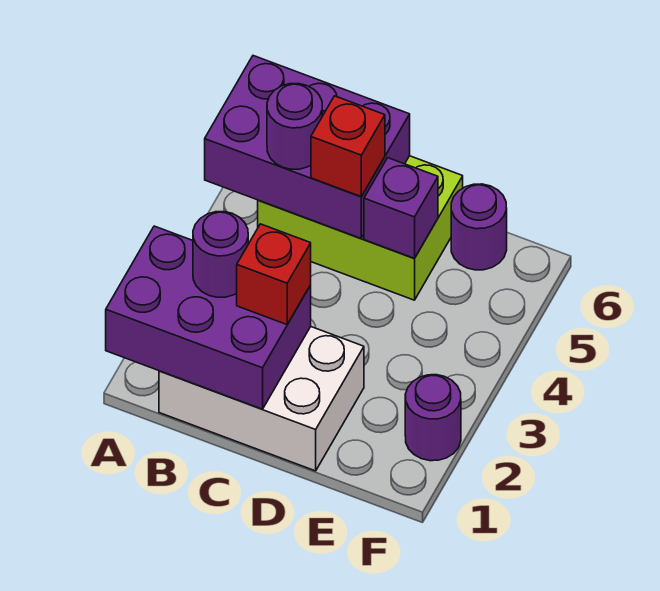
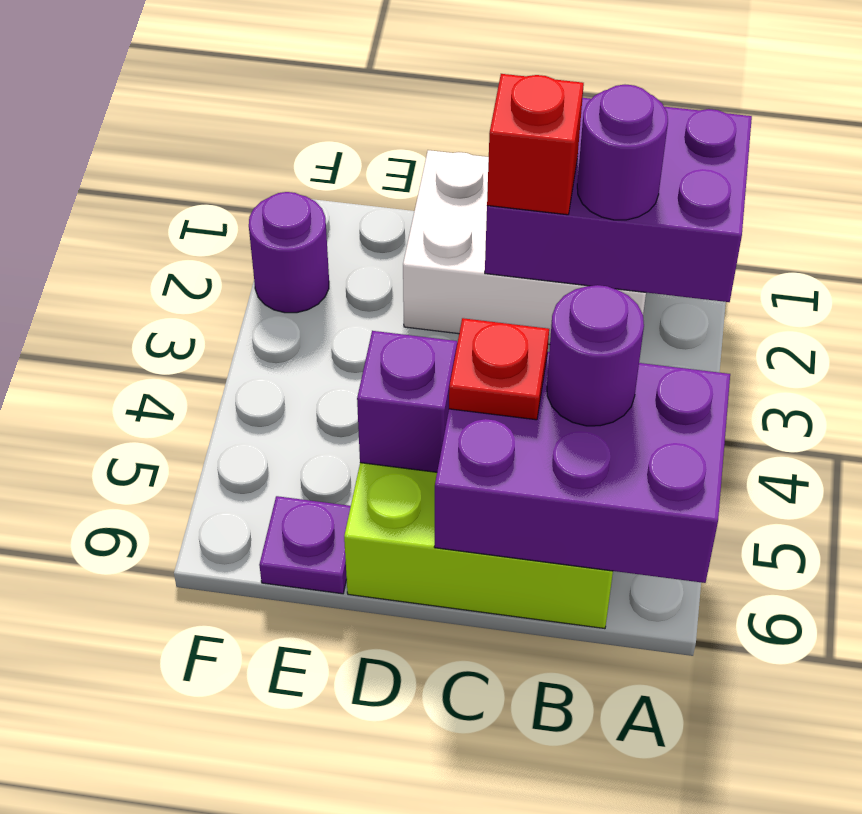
red brick C5 level 3 -> red plate C5 level 3
purple round brick E6 level 1 -> purple plate E6 level 1

